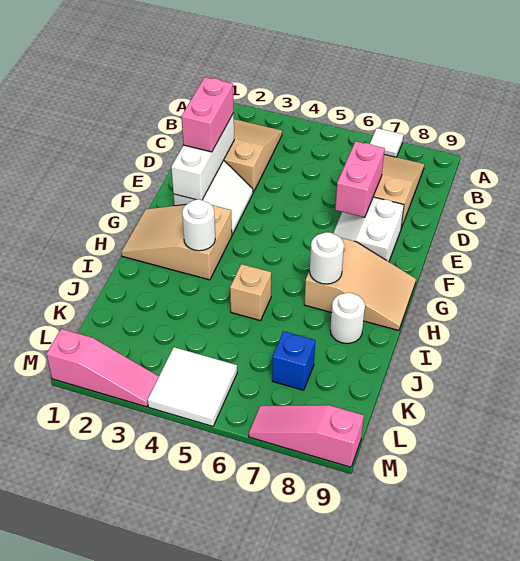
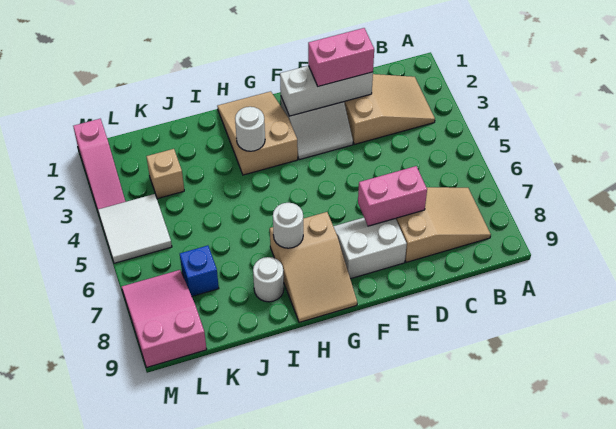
white tile A7 level 1 -> none
tan brick I5 level 1 -> tan brick K3 level 1
pink slope M7:M9 level 1 top 9 -> pink slope L7:M9 level 1 top 9

